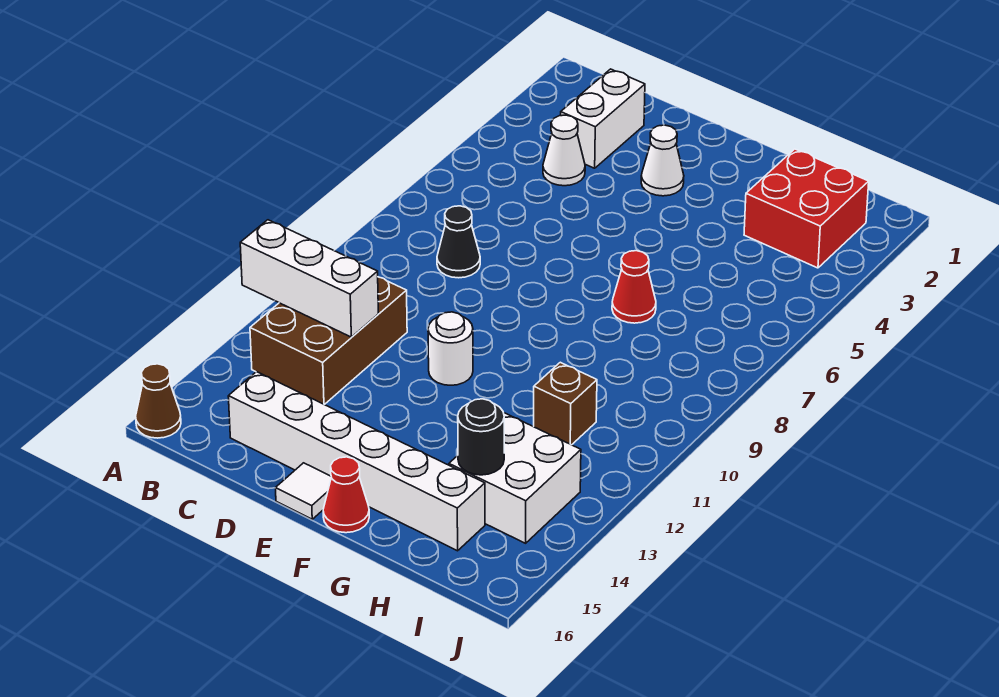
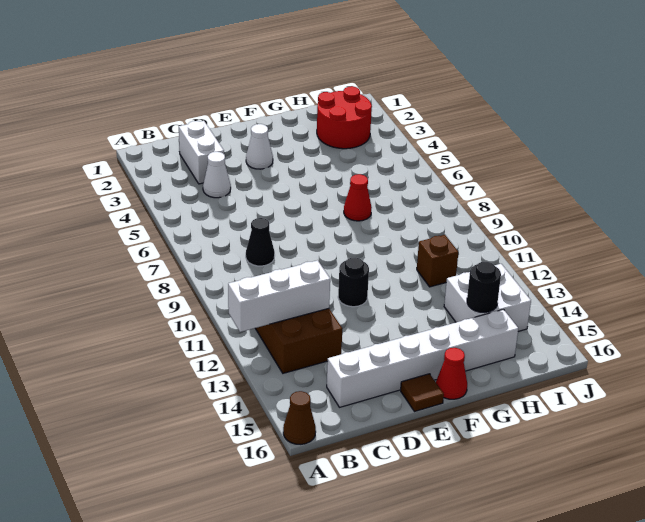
white round brick E11 level 1 -> black round brick E11 level 1
white tile E16 level 1 -> brown tile E16 level 1
red brick H2:I3 level 1 -> red round brick H2:I3 level 1

